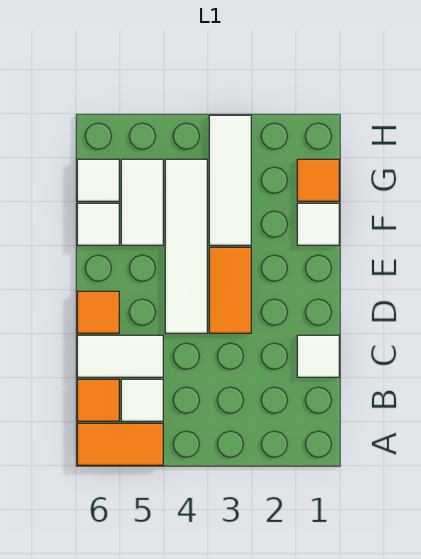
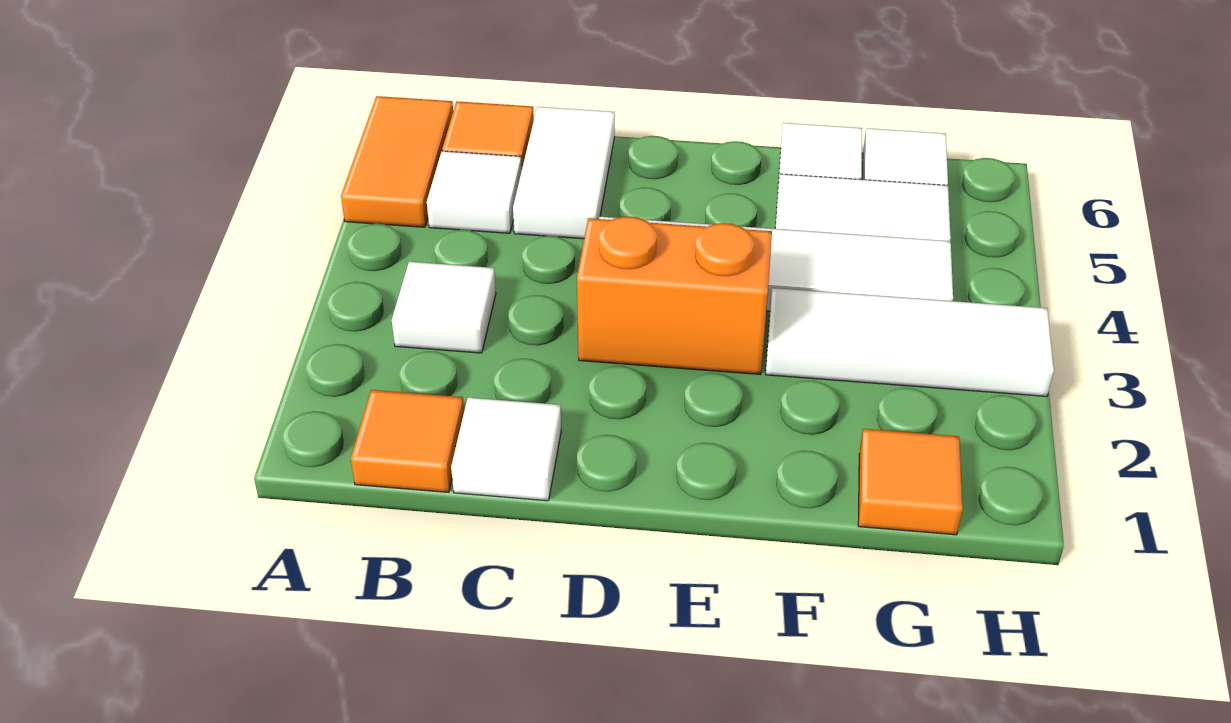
orange tile D3:E3 level 1 -> orange brick D3:E3 level 1
orange tile D6 level 1 -> orange tile B1 level 1
white tile F1 level 1 -> white tile B3 level 1

